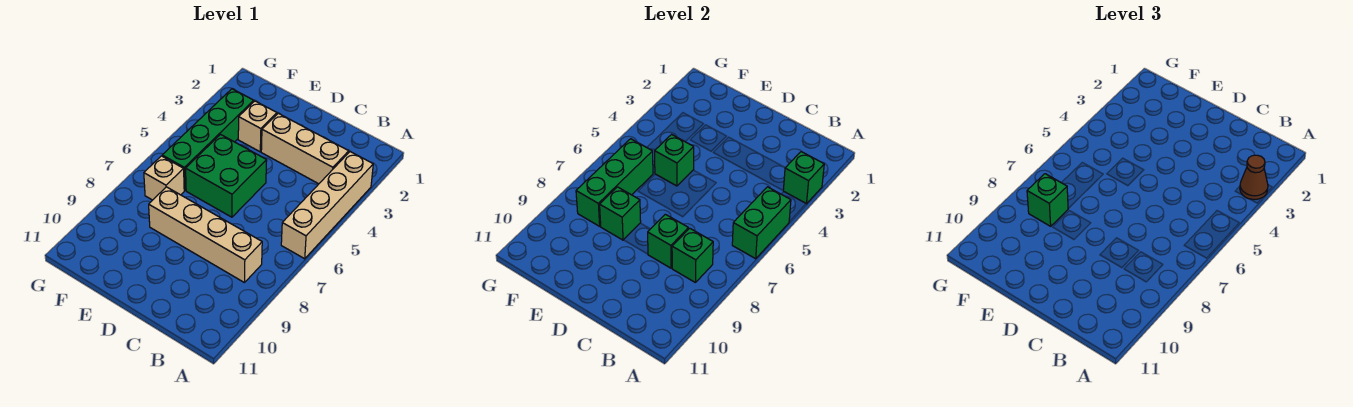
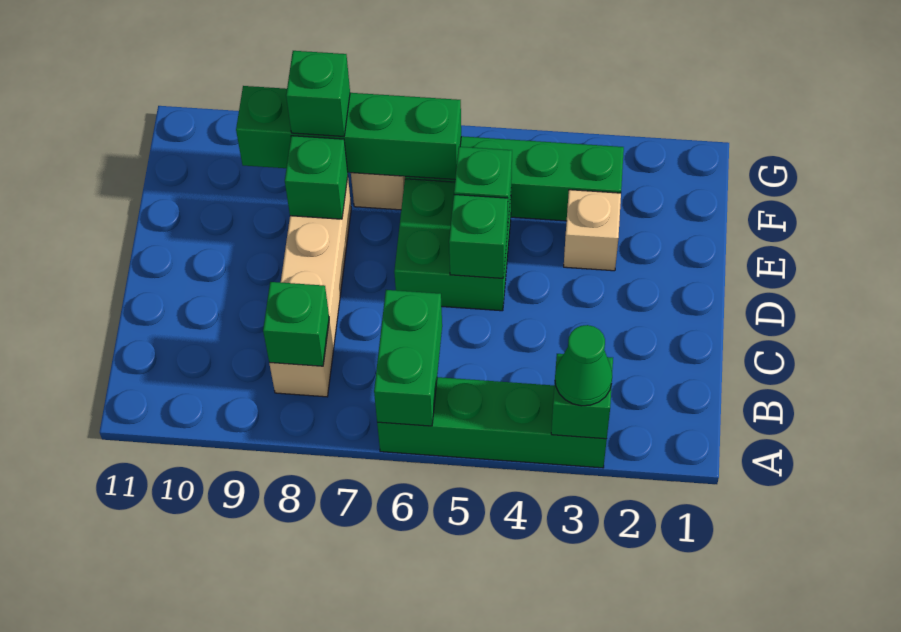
tan brick A3:A6 level 1 -> green brick A3:A6 level 1
brown cone A3 level 3 -> green cone A3 level 3
green brick A5:A6 level 2 -> green brick A6:B6 level 2
tan brick B3:D3 level 1 -> none
green brick C8 level 2 -> green brick D5 level 2
green brick F6:F8 level 2 -> green brick F6:F9 level 2

